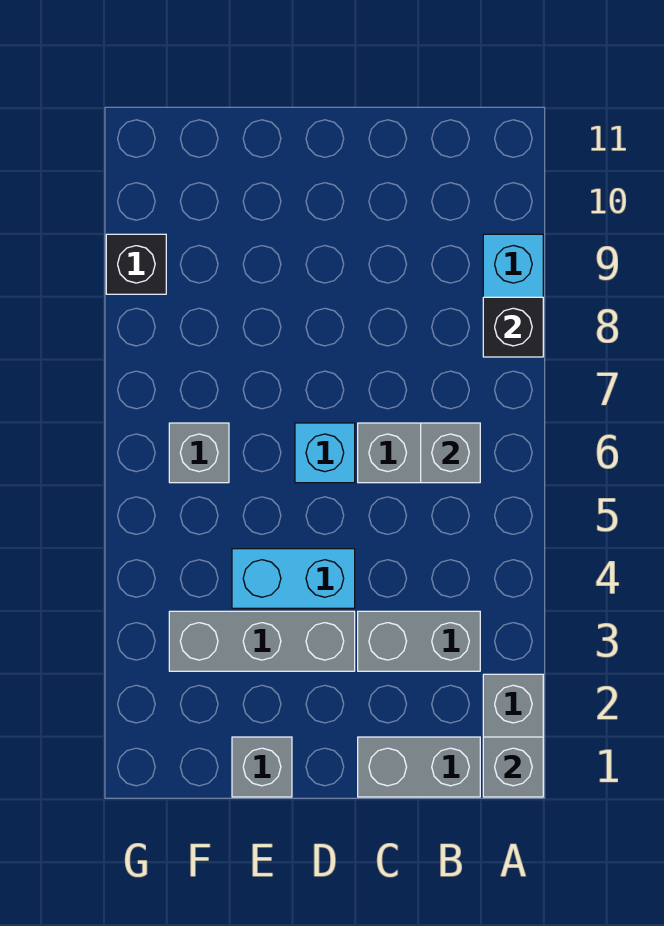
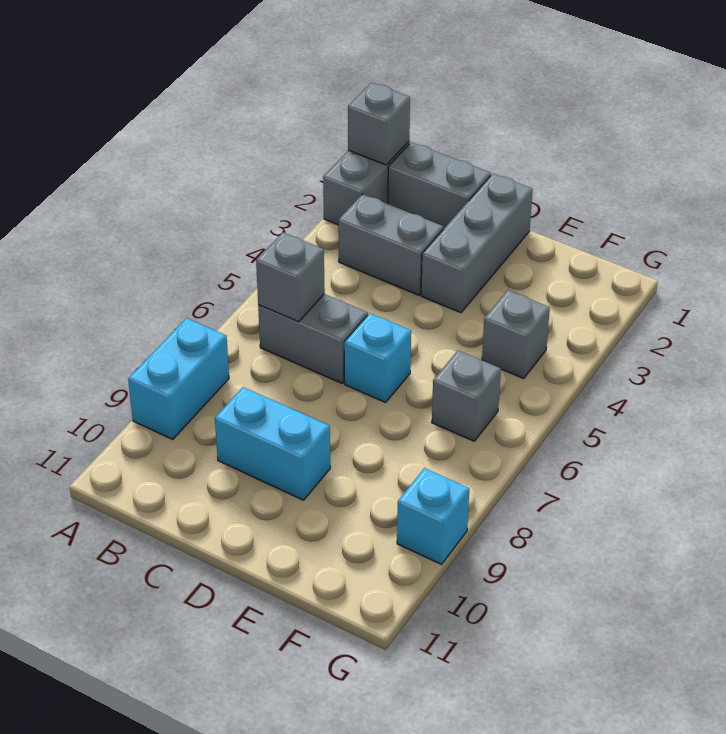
black brick A8 level 2 -> none
grey brick D3:F3 level 1 -> grey brick D1:D3 level 1
cyan brick D4:E4 level 1 -> cyan brick C9:D9 level 1
grey brick E1 level 1 -> grey brick F4 level 1
black brick G9 level 1 -> cyan brick G9 level 1

